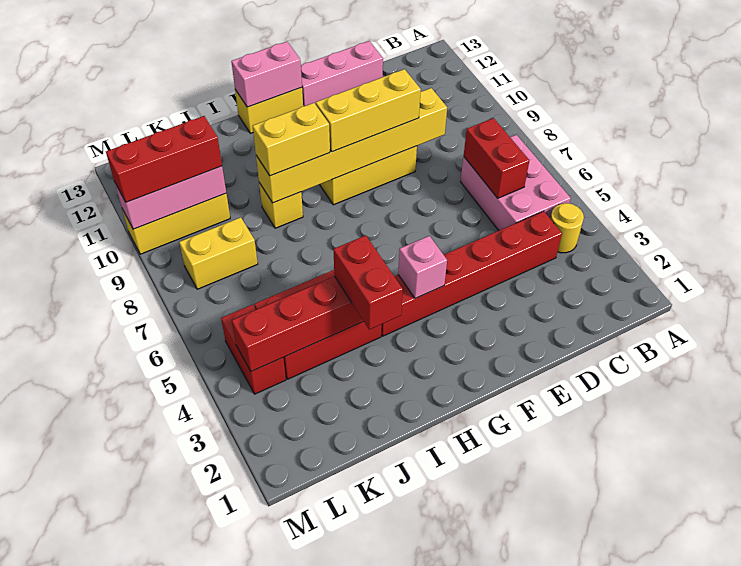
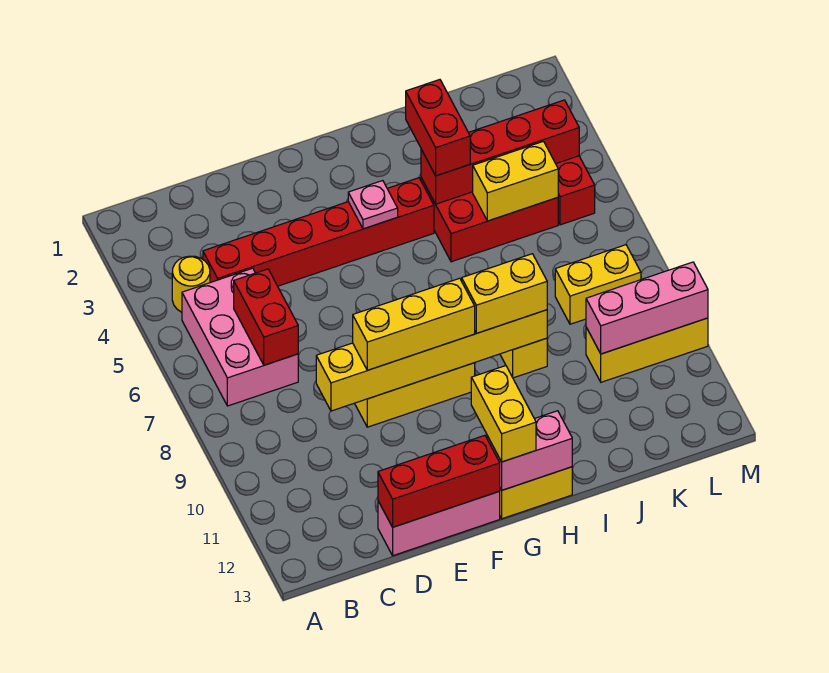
pink brick G4 level 2 -> pink plate G4 level 2
none -> yellow brick G12:G13 level 3
none -> yellow brick J5:K5 level 2
red brick K10:M10 level 3 -> red brick D13:F13 level 2

